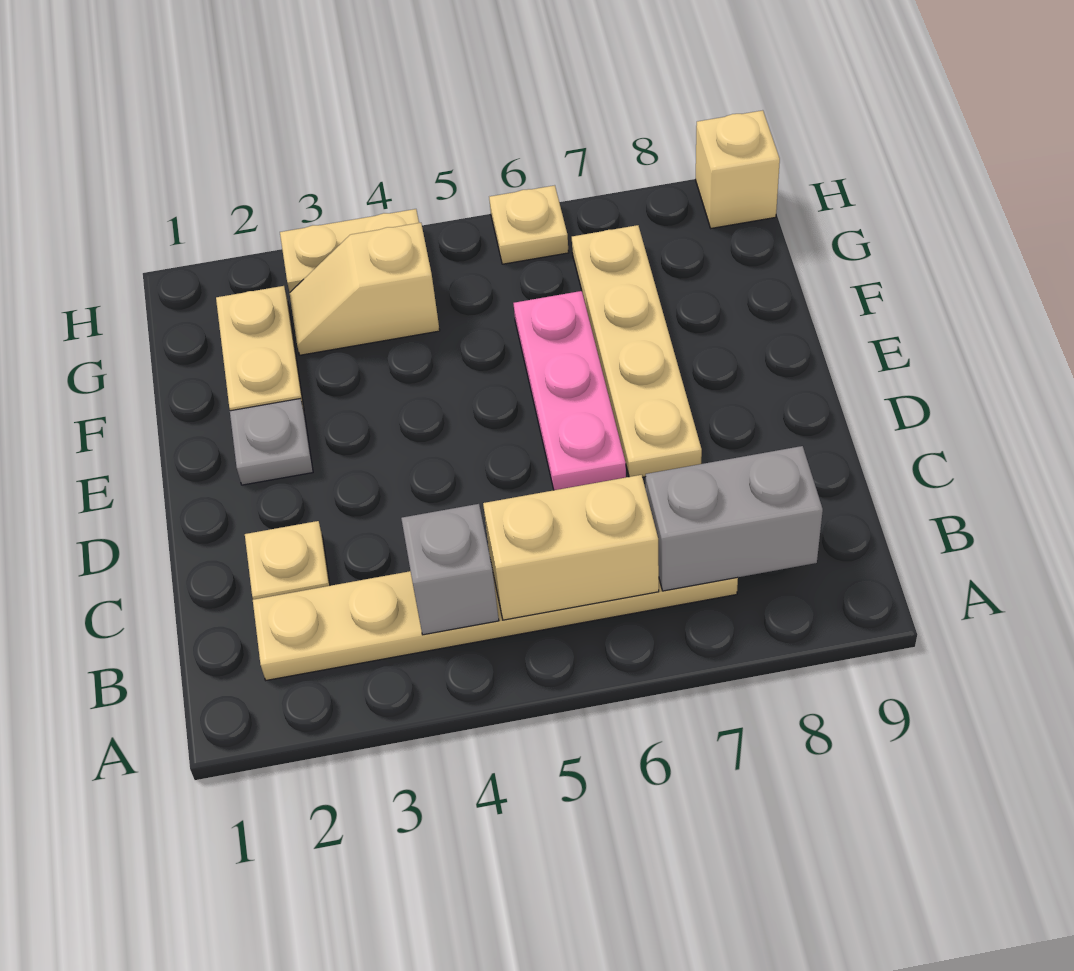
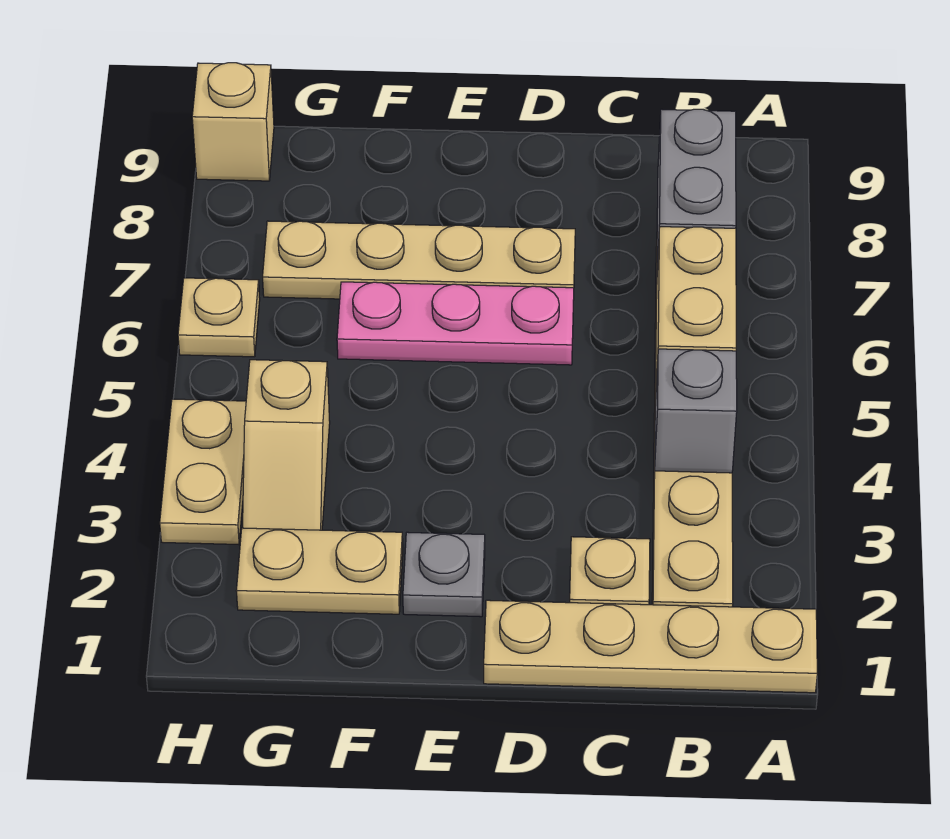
none -> tan plate A1:D1 level 1

